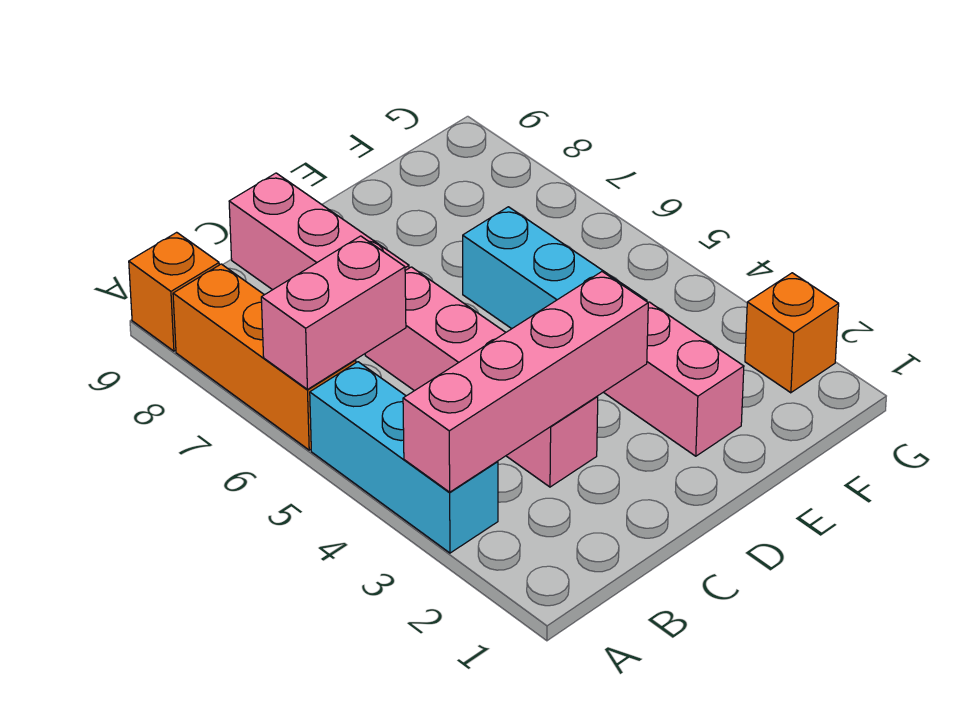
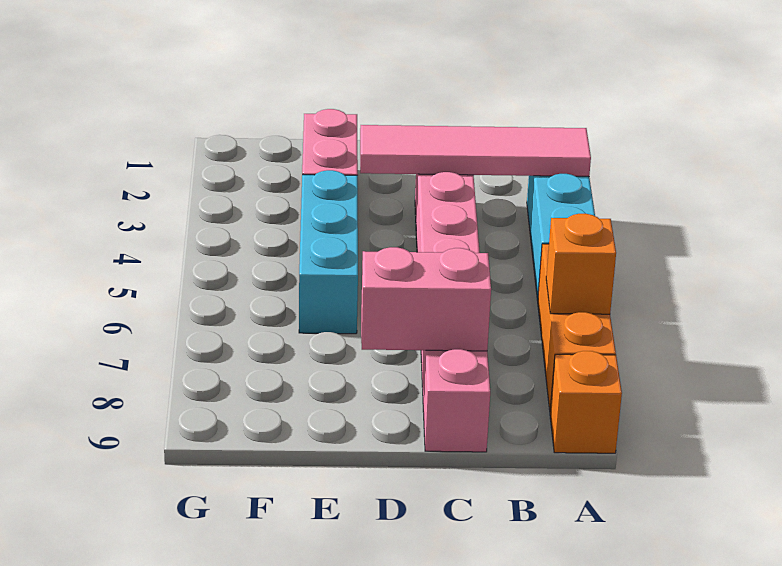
pink brick A3:D3 level 2 -> pink tile A3:D3 level 2
pink brick A6:B6 level 2 -> pink brick C8:D8 level 2
orange brick G2 level 1 -> orange brick A7 level 2

